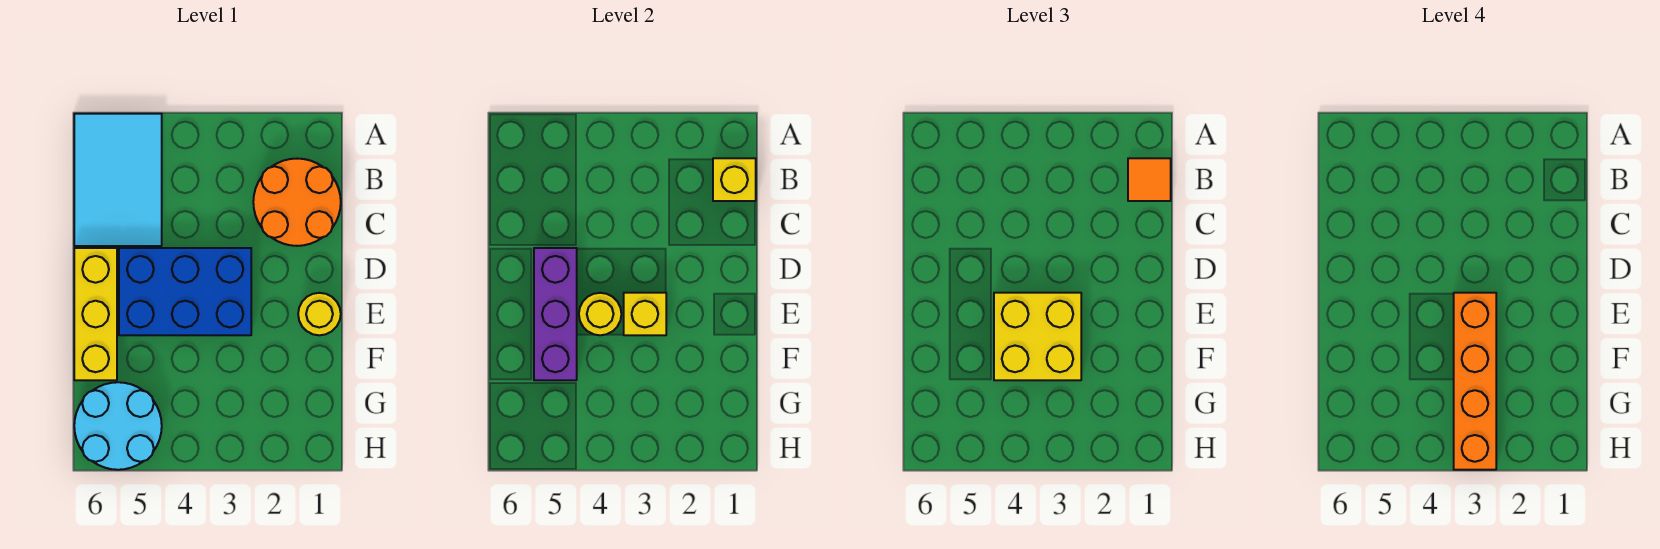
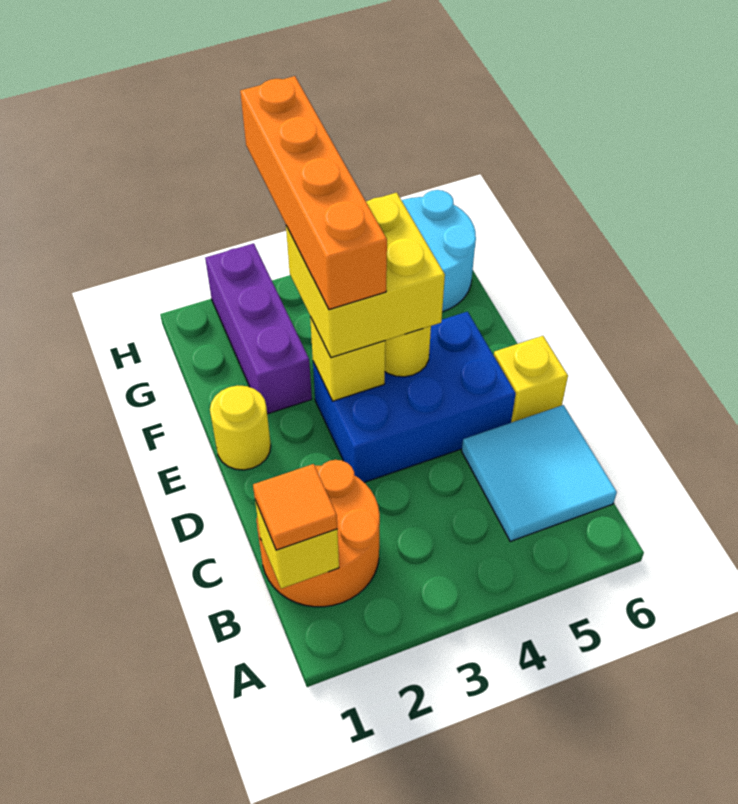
cyan tile A5:C6 level 1 -> cyan tile B5:C6 level 1
purple brick D5:F5 level 2 -> purple brick F2:H2 level 1
yellow brick D6:F6 level 1 -> yellow brick D6 level 1

